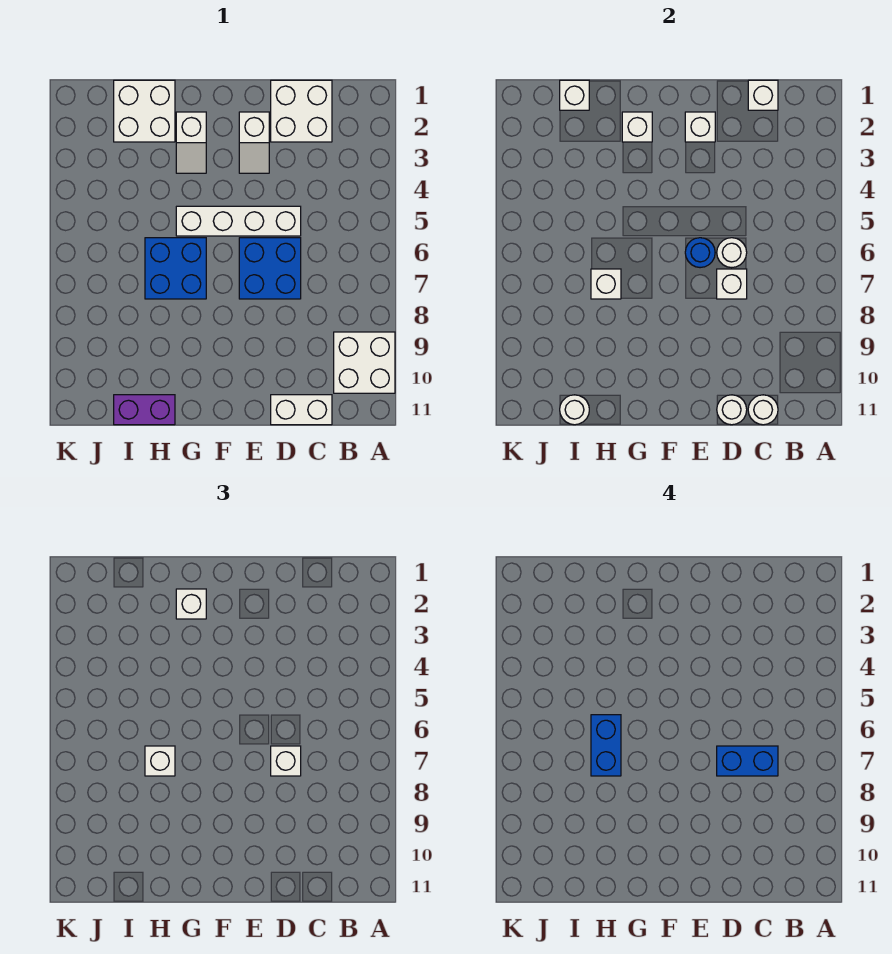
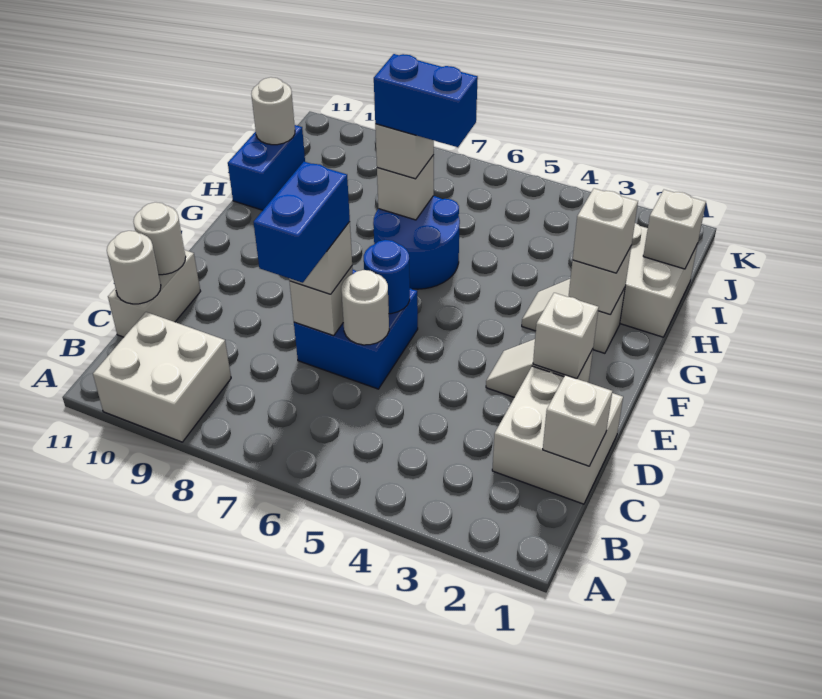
white brick D5:G5 level 1 -> none
blue brick G6:H7 level 1 -> blue round brick G6:H7 level 1
purple brick H11:I11 level 1 -> blue brick H11:I11 level 1

